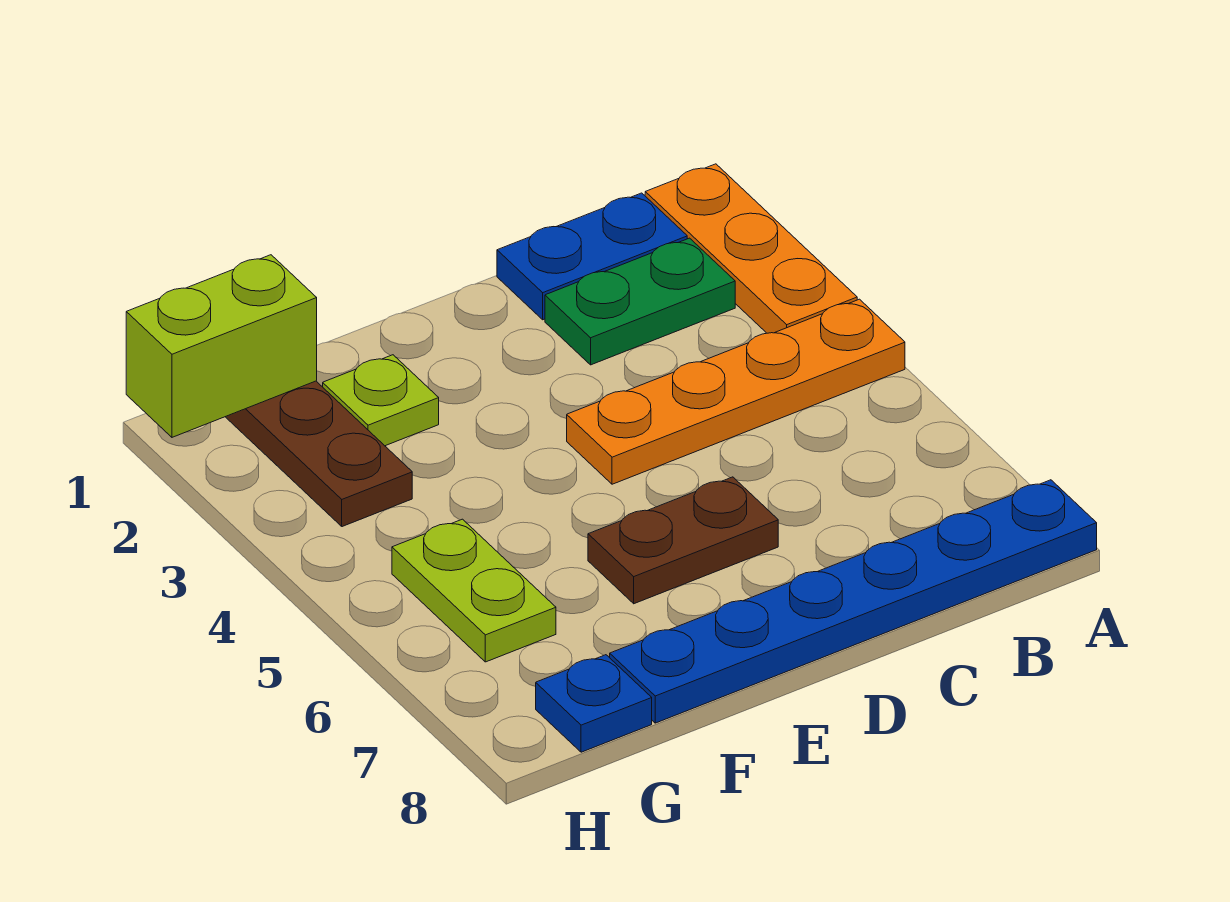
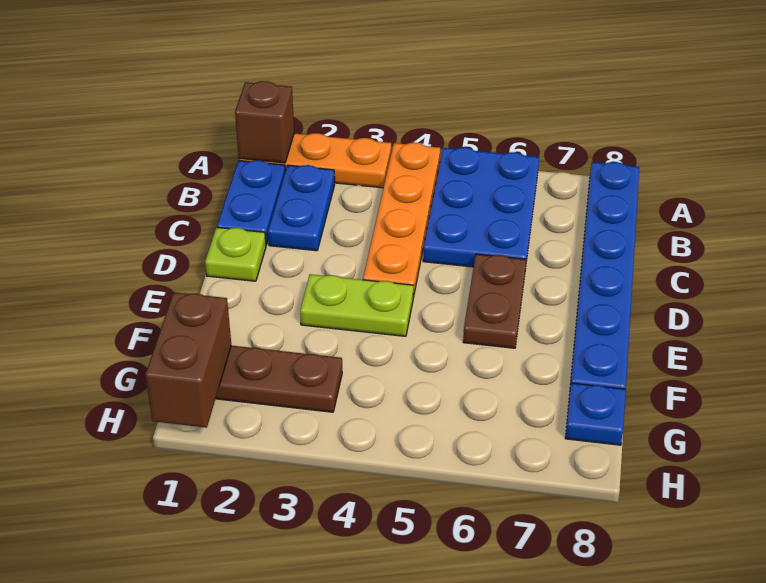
none -> brown brick A1 level 2
none -> blue plate A5:C6 level 1
green plate B2:C2 level 1 -> blue plate B2:C2 level 1
lime plate F2 level 1 -> lime plate D1 level 1
lime brick G1:H1 level 2 -> brown brick G1:H1 level 2
lime plate G5:G6 level 1 -> lime plate E3:E4 level 1

